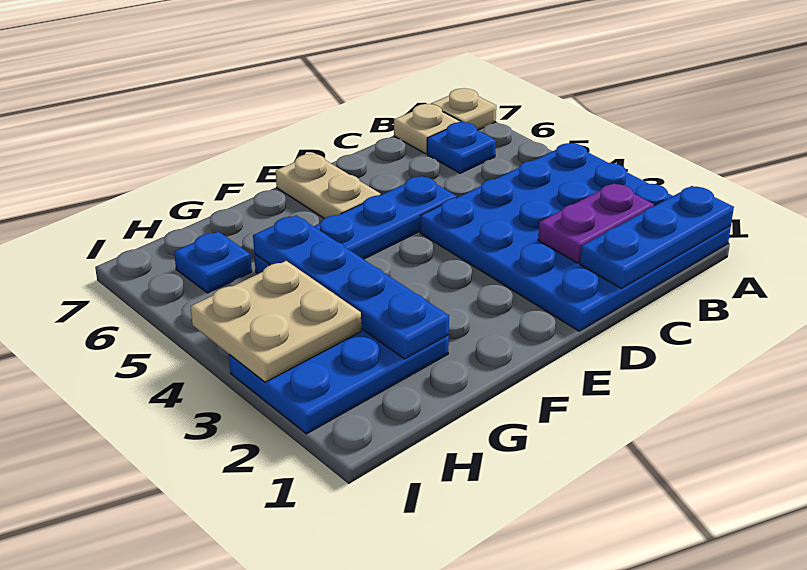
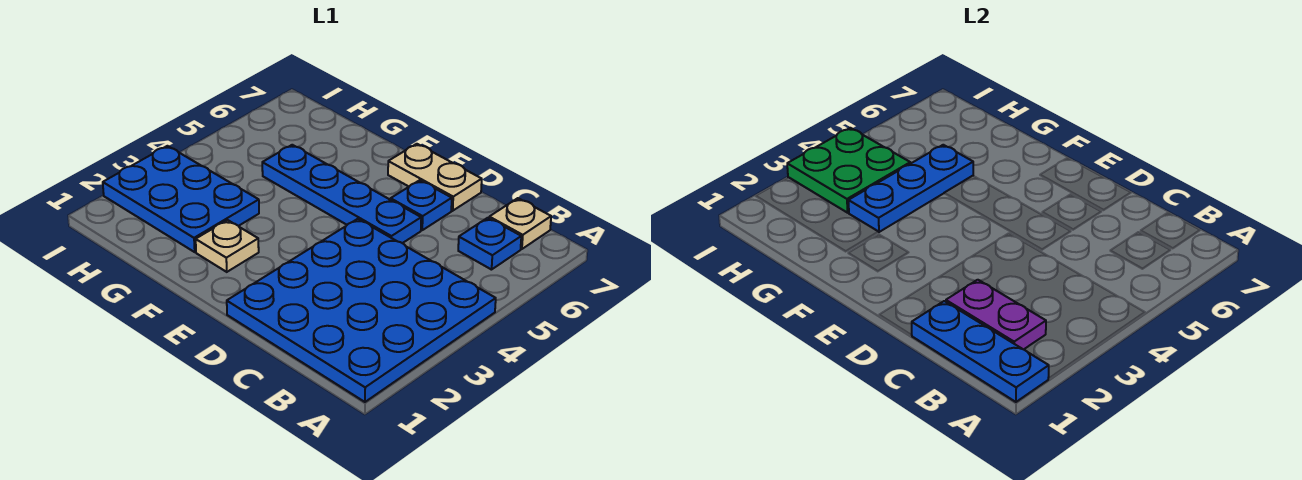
tan plate A7 level 1 -> tan plate F2 level 1
tan plate E6:E7 level 1 -> tan plate D7:E7 level 1
blue plate G2:G5 level 2 -> blue plate G3:G5 level 2
tan plate H3:I4 level 2 -> green plate H3:I4 level 2
blue plate H6 level 1 -> blue plate D6 level 1

